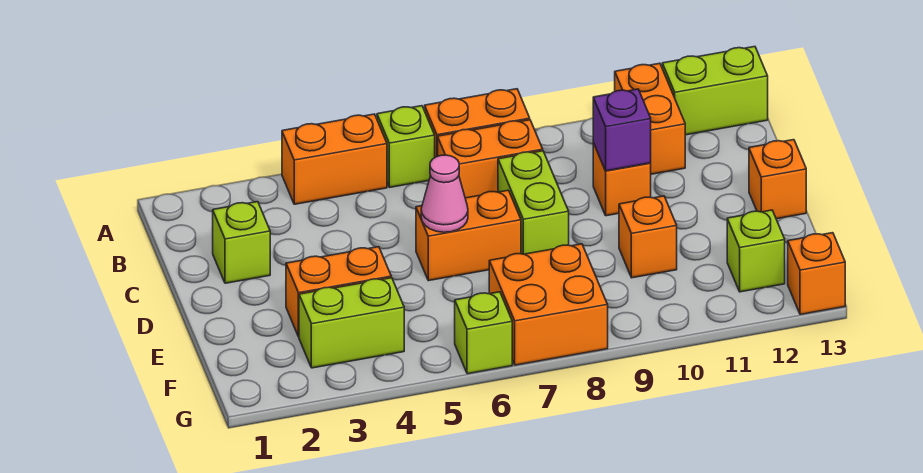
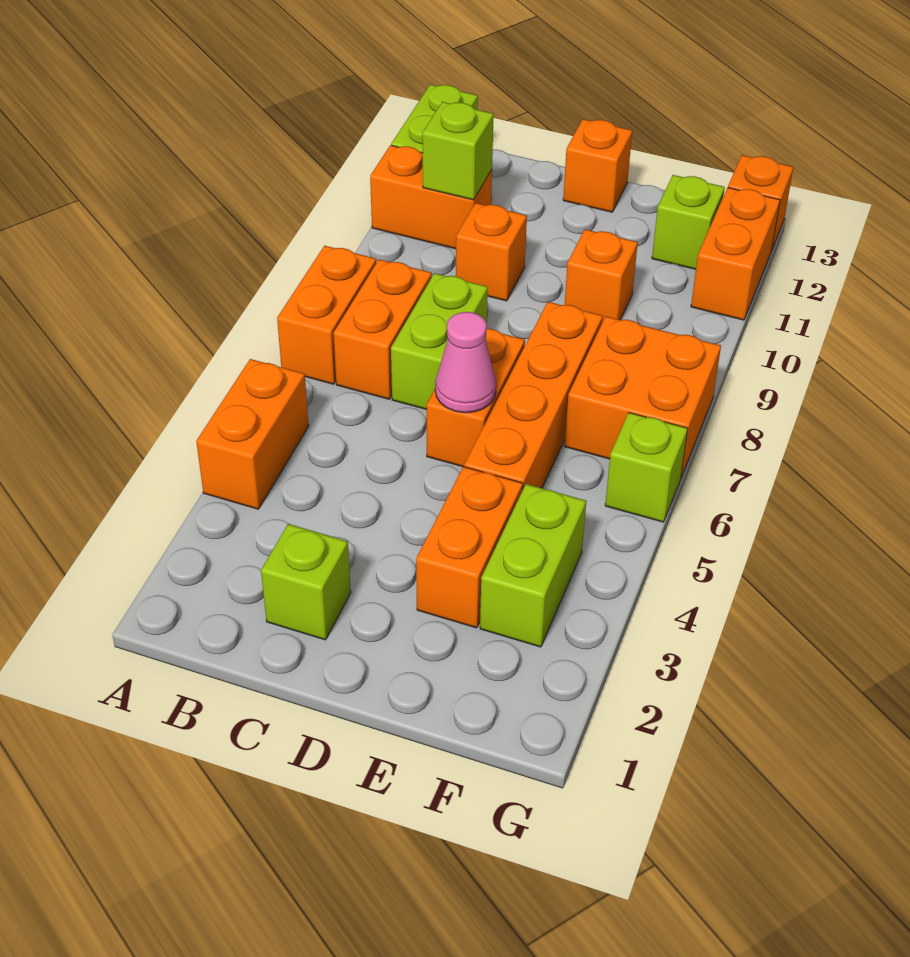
lime brick A6 level 1 -> lime brick B11 level 2
lime brick C8:D8 level 1 -> lime brick C7:C8 level 1
purple brick C10 level 2 -> none
none -> orange brick E5:E8 level 1
none -> orange brick G11:G12 level 1

